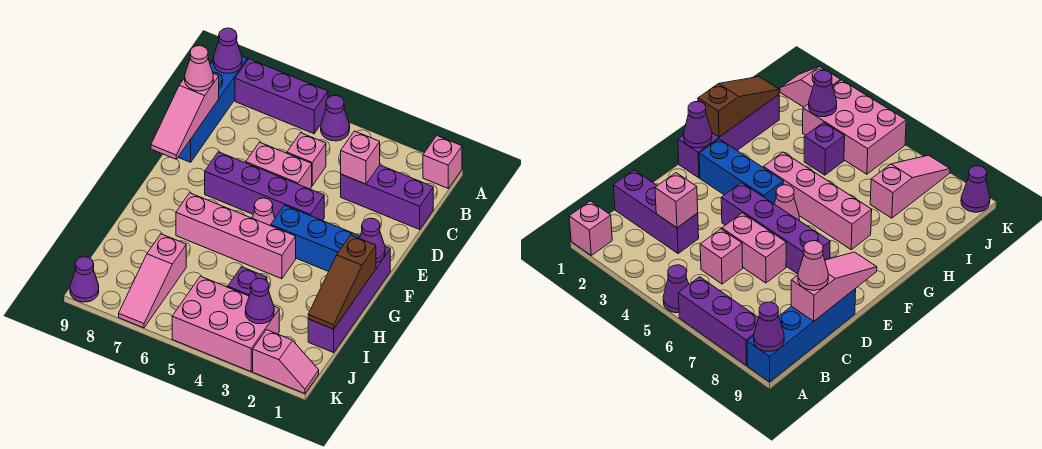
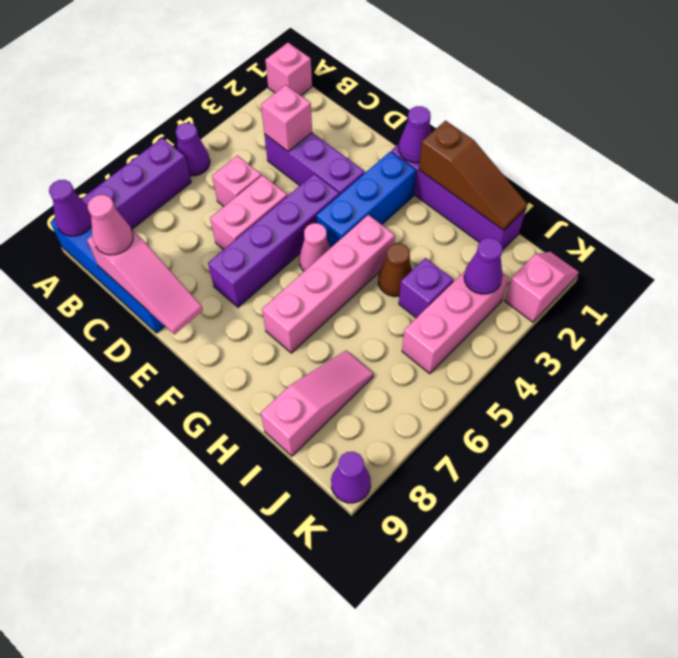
purple brick C1:C3 level 1 -> purple brick C3:E3 level 1
none -> brown cone H4 level 1
pink slope I7:K7 level 1 top I -> pink slope I7:I9 level 1 top 9
pink brick J3:K5 level 1 -> pink brick J3:J5 level 1

